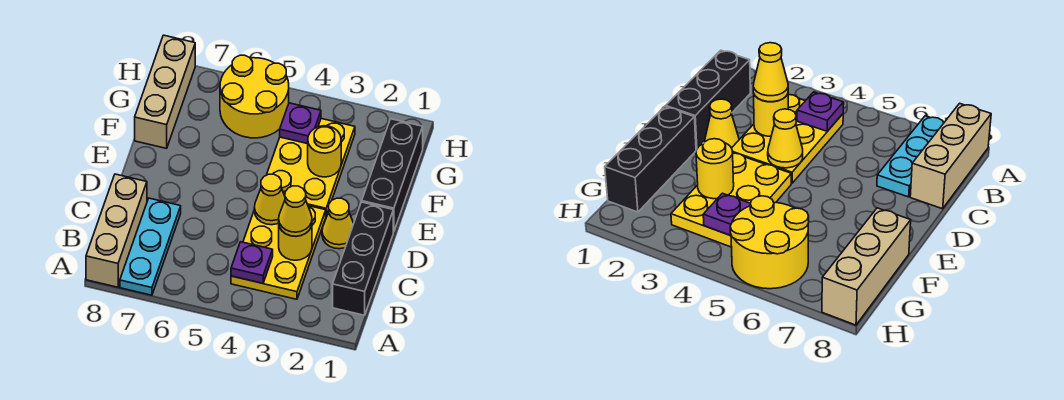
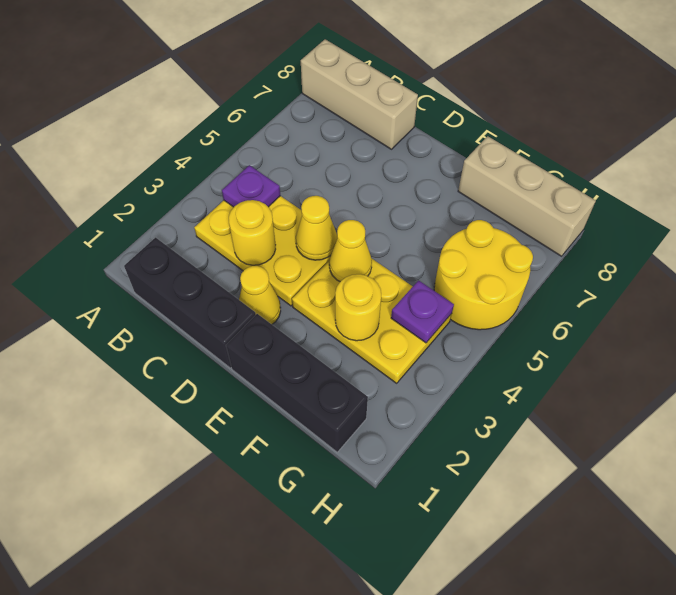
cyan plate A7:C7 level 1 -> none
yellow cone C3 level 3 -> yellow cone E4 level 2

